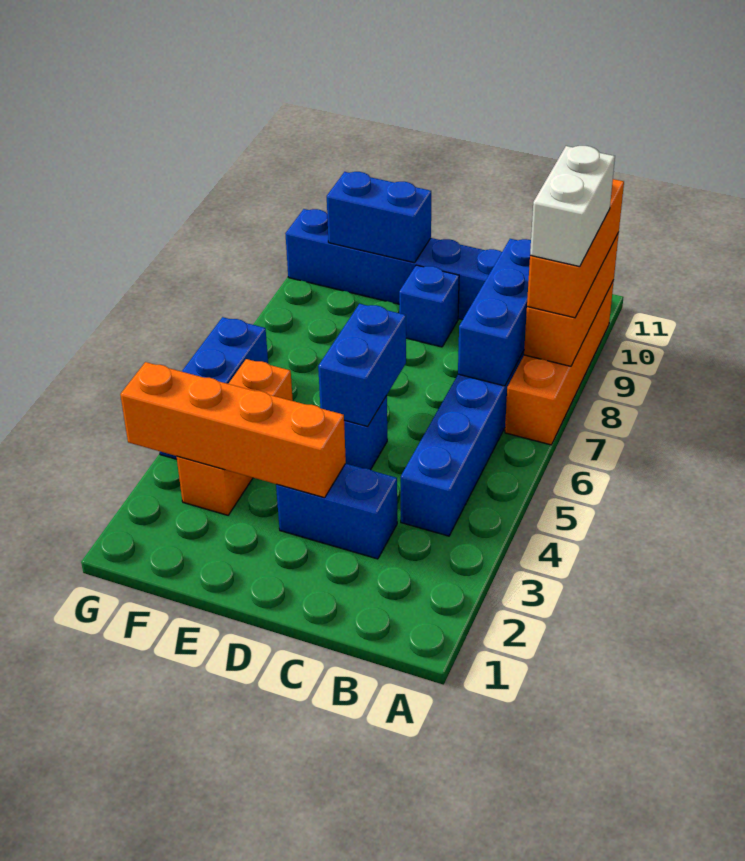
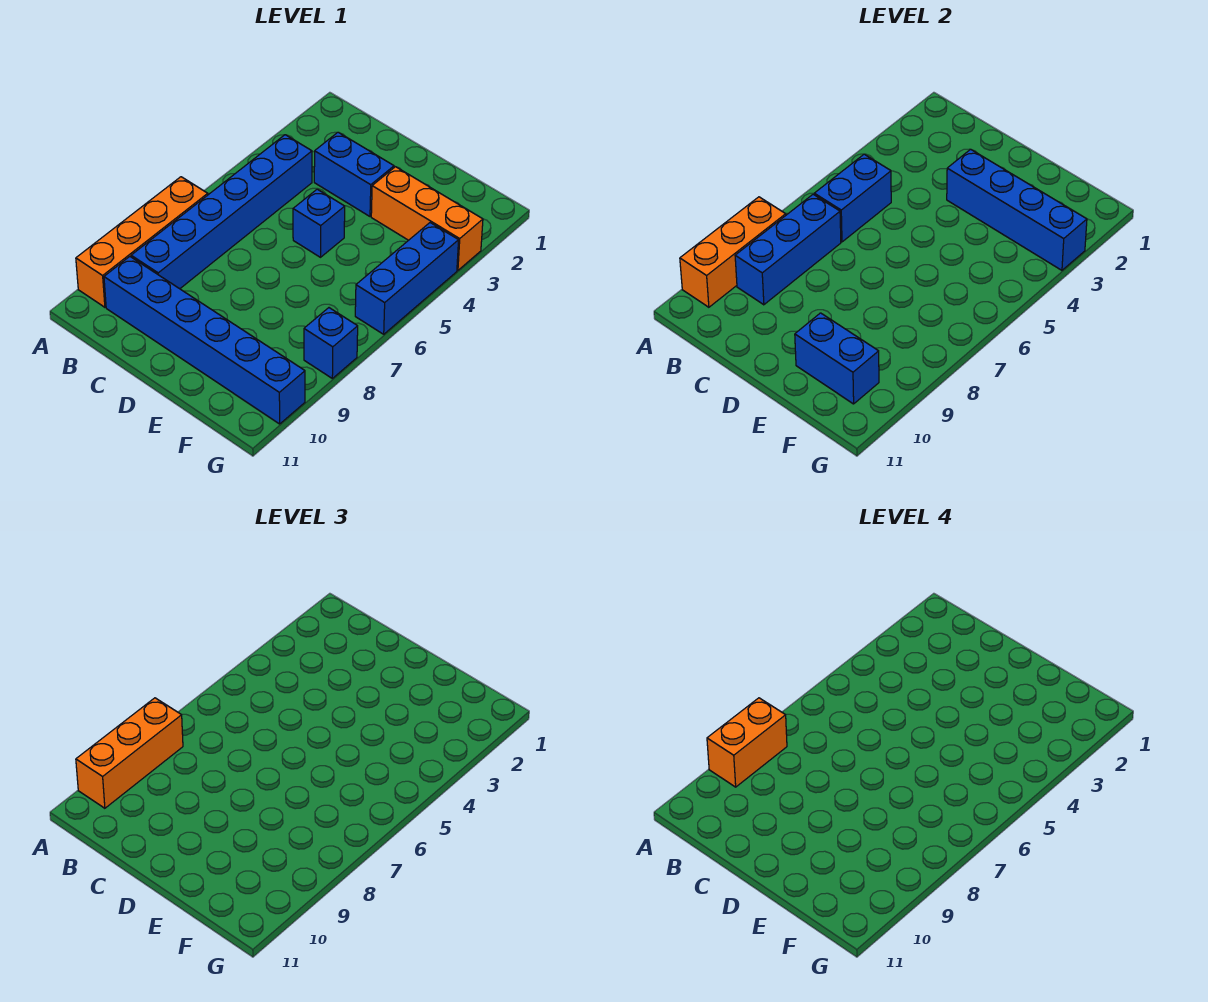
white brick A8:A9 level 4 -> orange brick A8:A9 level 4
orange brick D3:G3 level 2 -> blue brick D3:G3 level 2
blue brick D5:D6 level 2 -> blue brick B5:B6 level 2
blue brick D9 level 1 -> blue brick G8 level 1
orange brick F3:F5 level 1 -> orange brick E3:G3 level 1

